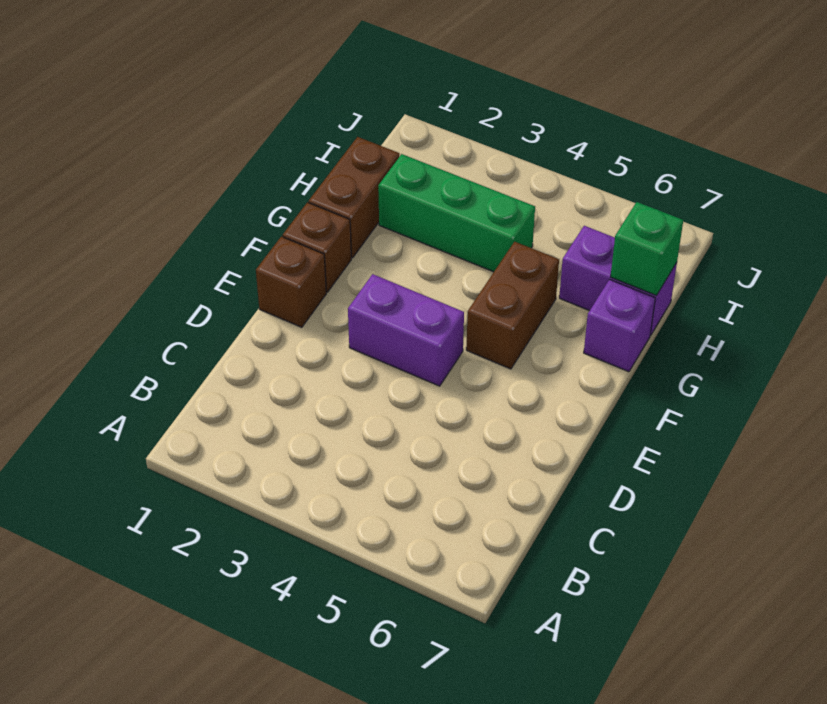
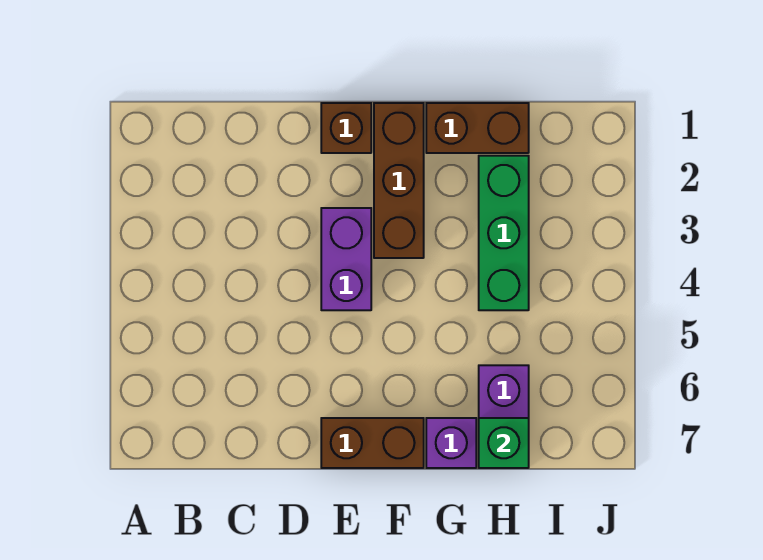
brown brick F1 level 1 -> brown brick F1:F3 level 1
brown brick F5:G5 level 1 -> brown brick E7:F7 level 1

